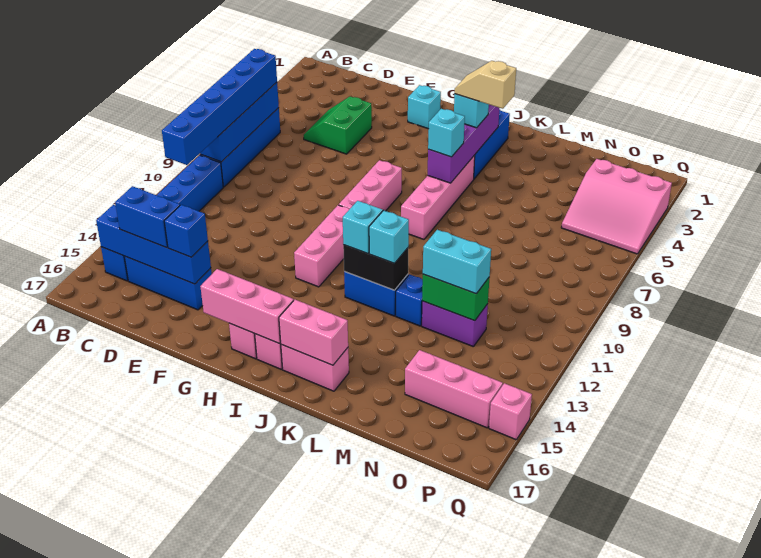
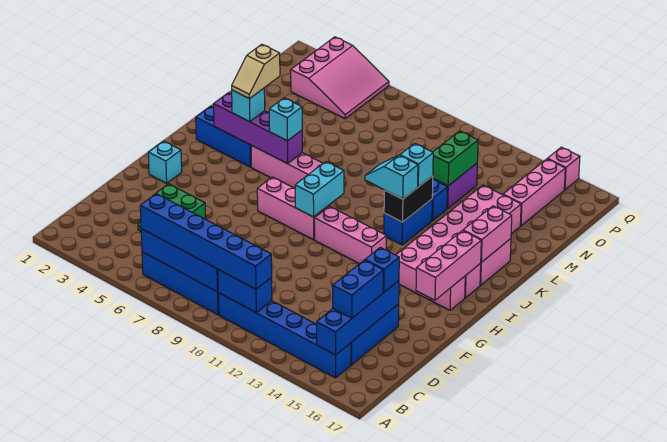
none -> blue brick B10:B11 level 2
none -> pink brick H14:M15 level 1
cyan brick M12:N12 level 3 -> cyan brick H9:I9 level 2

